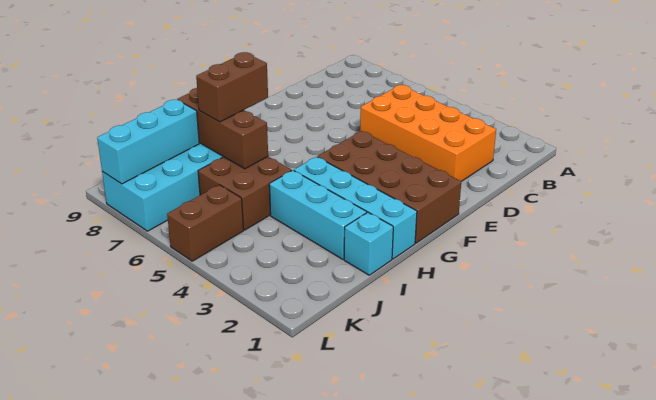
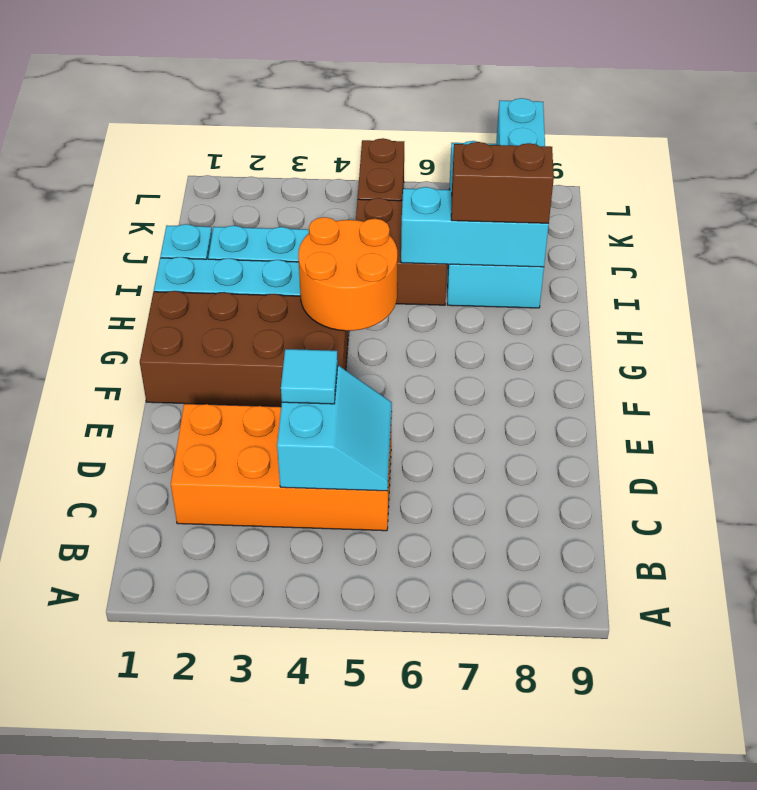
none -> cyan slope C4:D5 level 2 top 4
none -> cyan tile D4 level 3
none -> orange round brick G4:H5 level 2
brown brick H7:I7 level 3 -> brown brick I7:I8 level 3
brown brick I6:I8 level 2 -> cyan brick I6:I8 level 2

